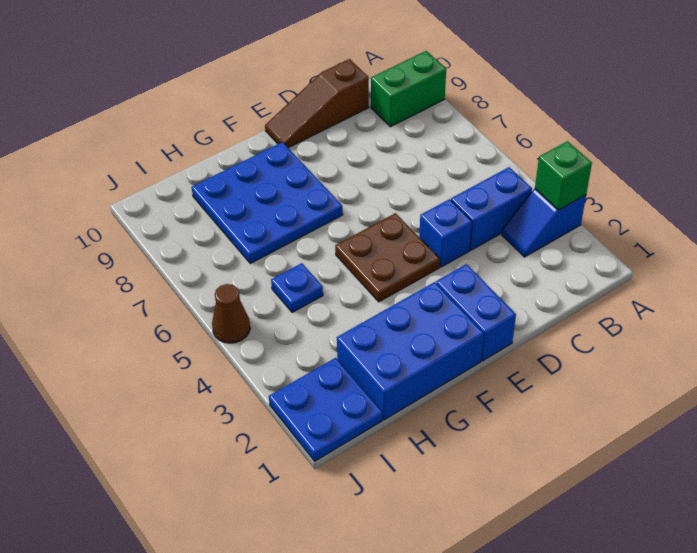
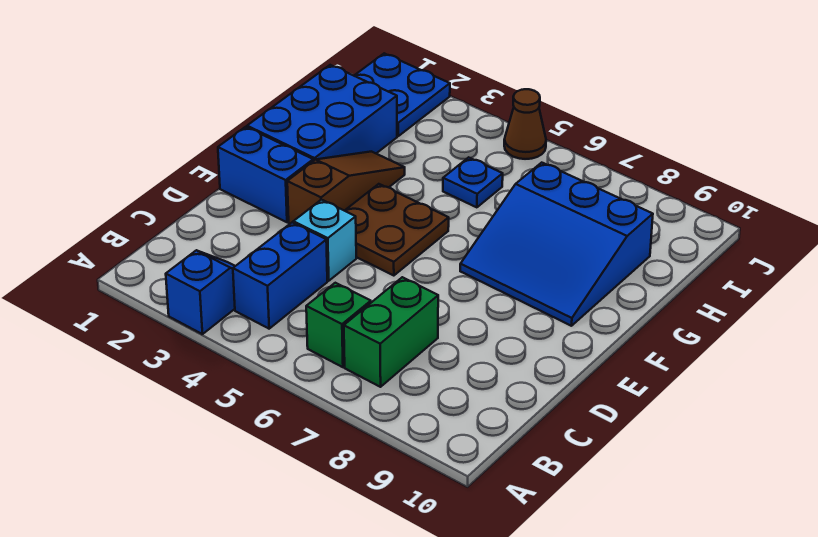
green brick A3 level 2 -> green brick B6 level 1
green brick A9:B9 level 1 -> green brick B7:C7 level 1
brown slope C10:E10 level 1 top C -> brown slope E3:G3 level 1 top E
blue brick D4 level 1 -> cyan brick D4 level 1
blue plate F7:H9 level 1 -> blue slope F7:H9 level 1 top H

